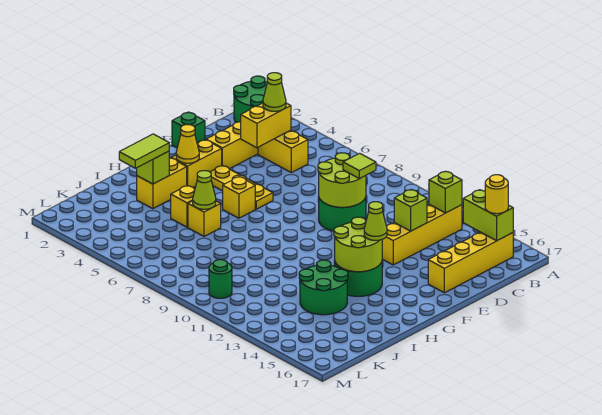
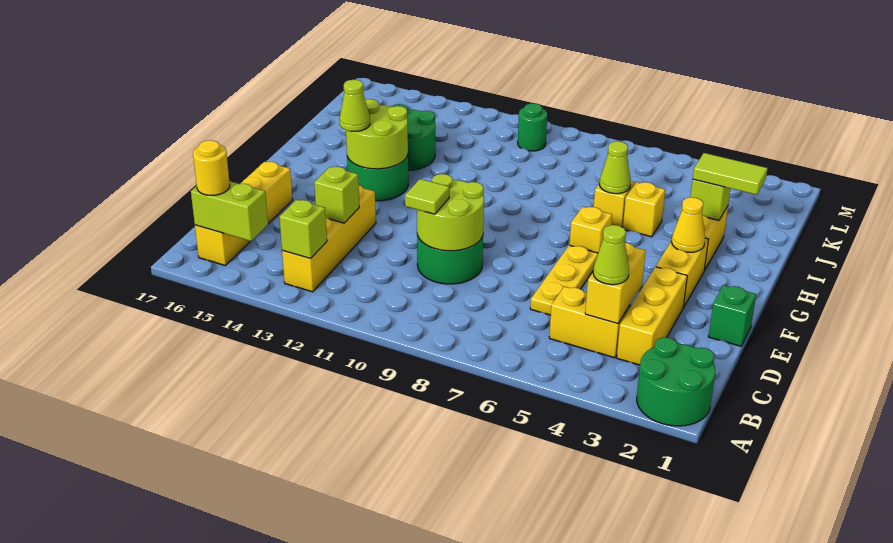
yellow plate F4:F6 level 1 -> yellow plate D6:F6 level 1
lime tile I3:J3 level 3 -> lime tile I2:I3 level 3

